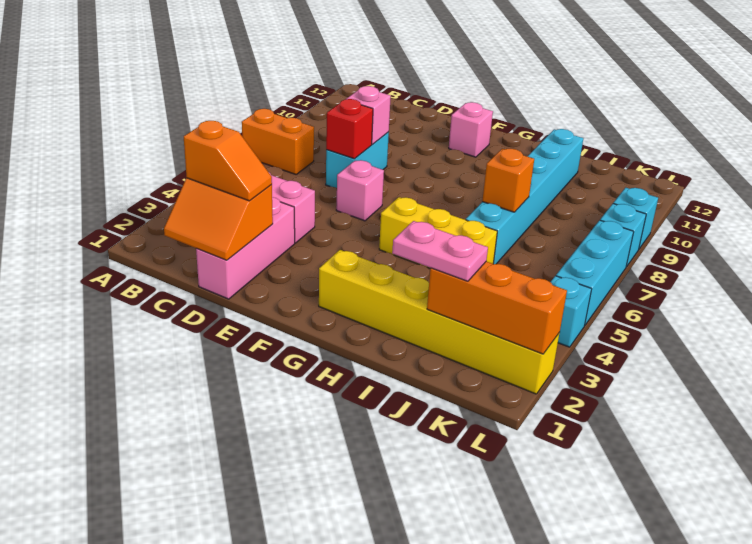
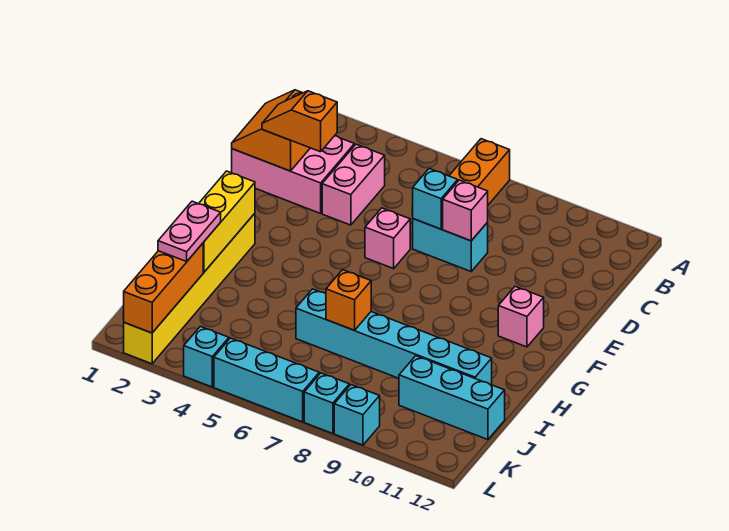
orange slope C2:D2 level 3 top C -> orange slope D2:D3 level 3 top 3
pink brick D1:D3 level 1 -> pink brick C1:D3 level 1
red brick D7 level 2 -> cyan brick D7 level 2
yellow brick G5:I5 level 1 -> yellow brick G2:I2 level 2
none -> cyan brick J10:J12 level 1

